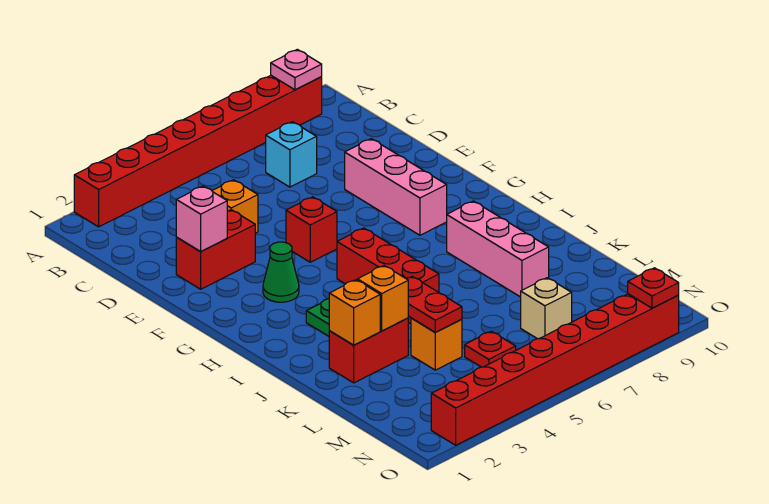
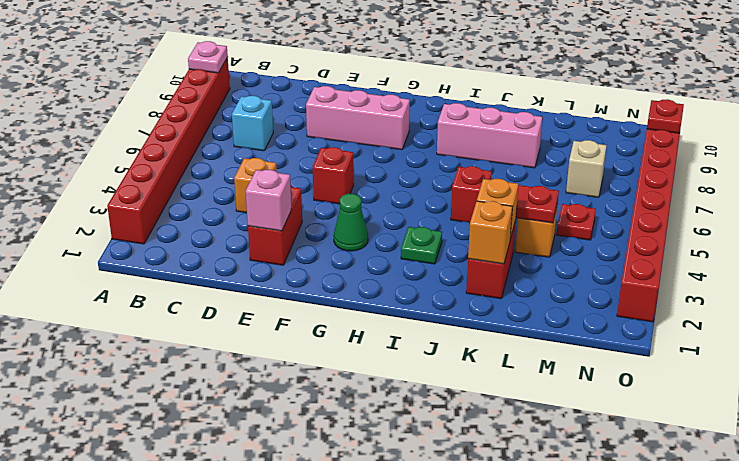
red brick H5:J5 level 1 -> red brick J5 level 1

